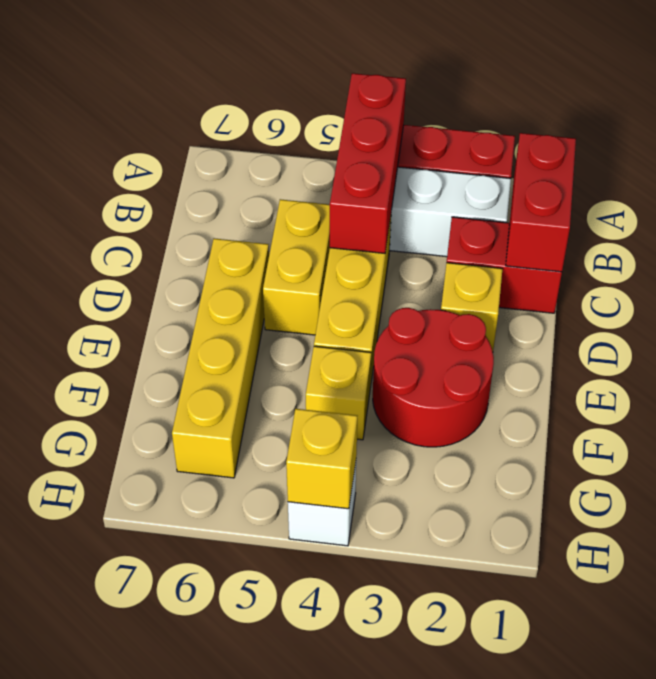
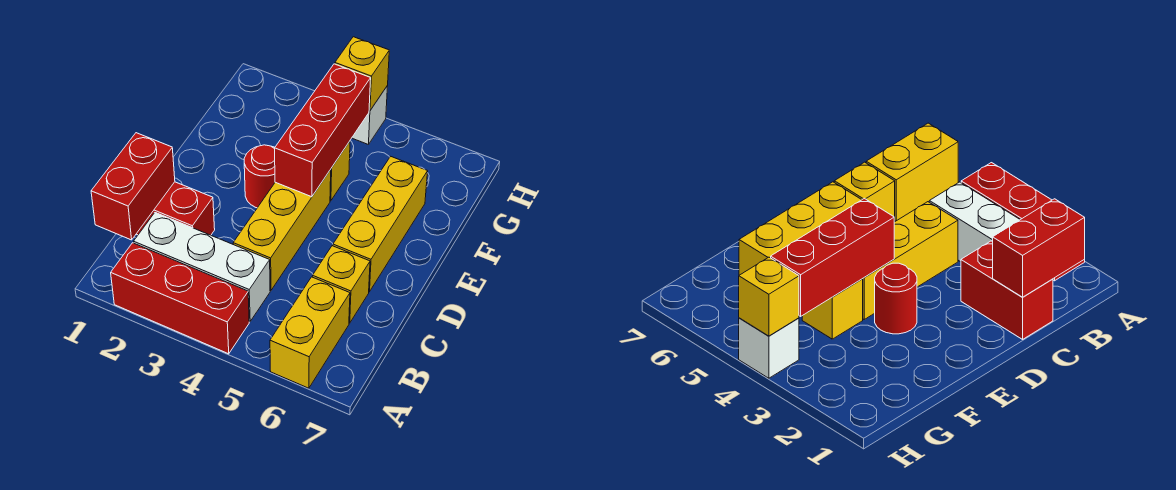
red brick A4:C4 level 2 -> red brick E4:G4 level 2
yellow brick C5:D5 level 1 -> yellow brick A6:B6 level 1
yellow brick D2 level 1 -> yellow brick C6 level 1
yellow brick D6:G6 level 1 -> yellow brick D6:F6 level 1
red round brick E2:F3 level 1 -> red round brick E3 level 1

